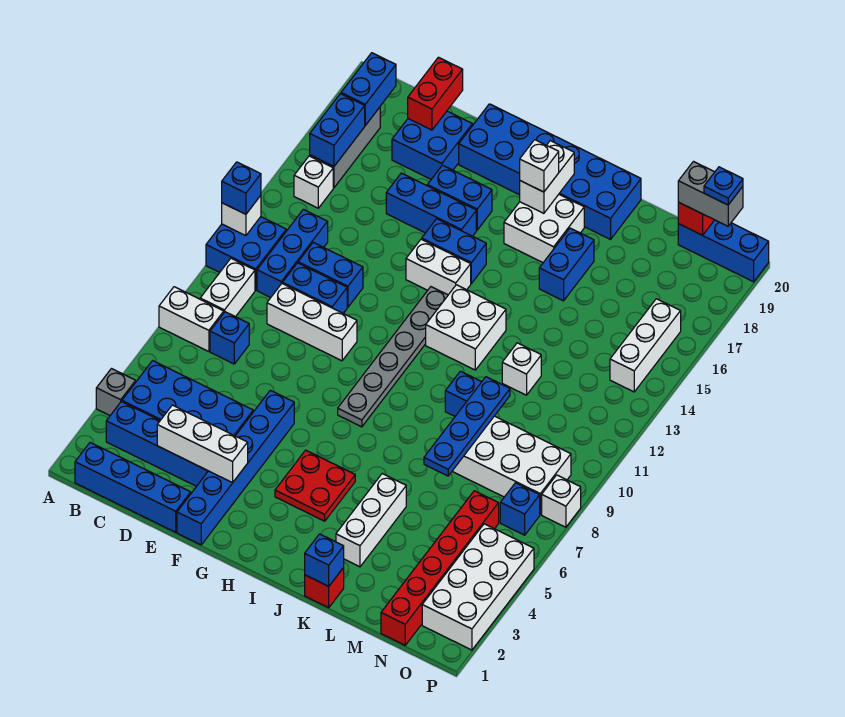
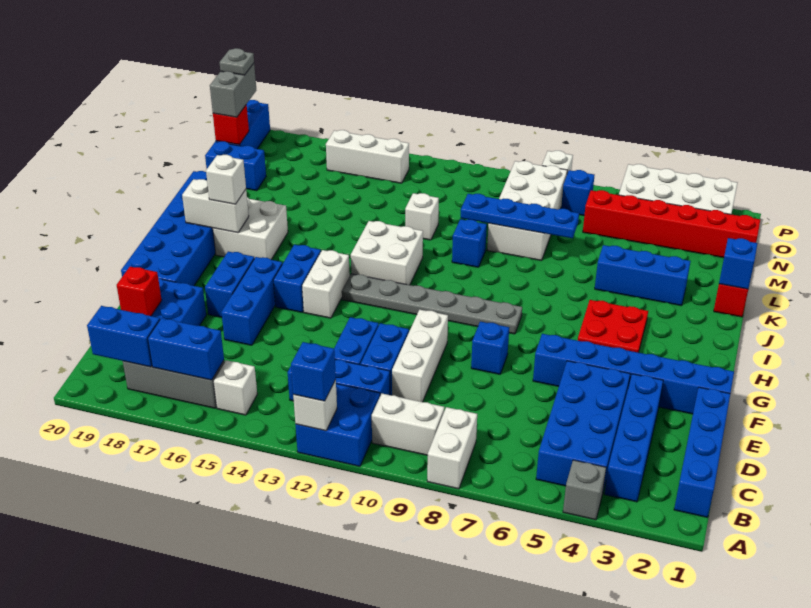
blue brick C8 level 1 -> blue brick F8 level 1
white brick D3:F3 level 2 -> none
red brick D19:D20 level 2 -> red brick D19 level 2
white brick K3:K5 level 1 -> blue brick K3:K5 level 1
blue brick K16:K17 level 1 -> blue brick M19:M20 level 1
blue plate O20 level 4 -> grey plate O20 level 4

